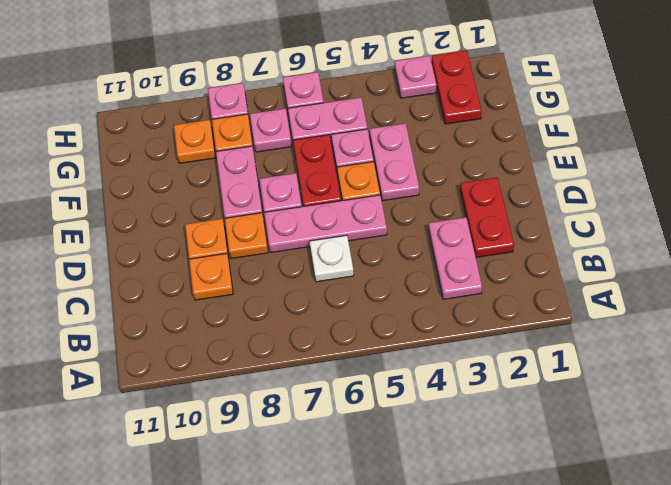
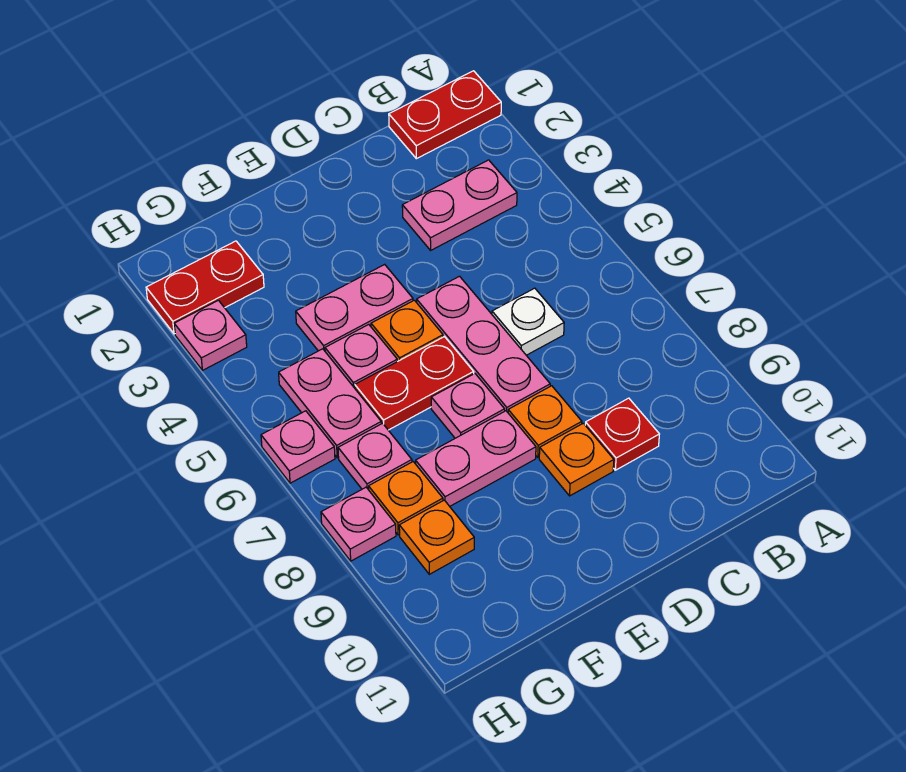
red plate C2:D2 level 1 -> red plate A1:B1 level 1
orange plate C9 level 1 -> red plate C9 level 1

